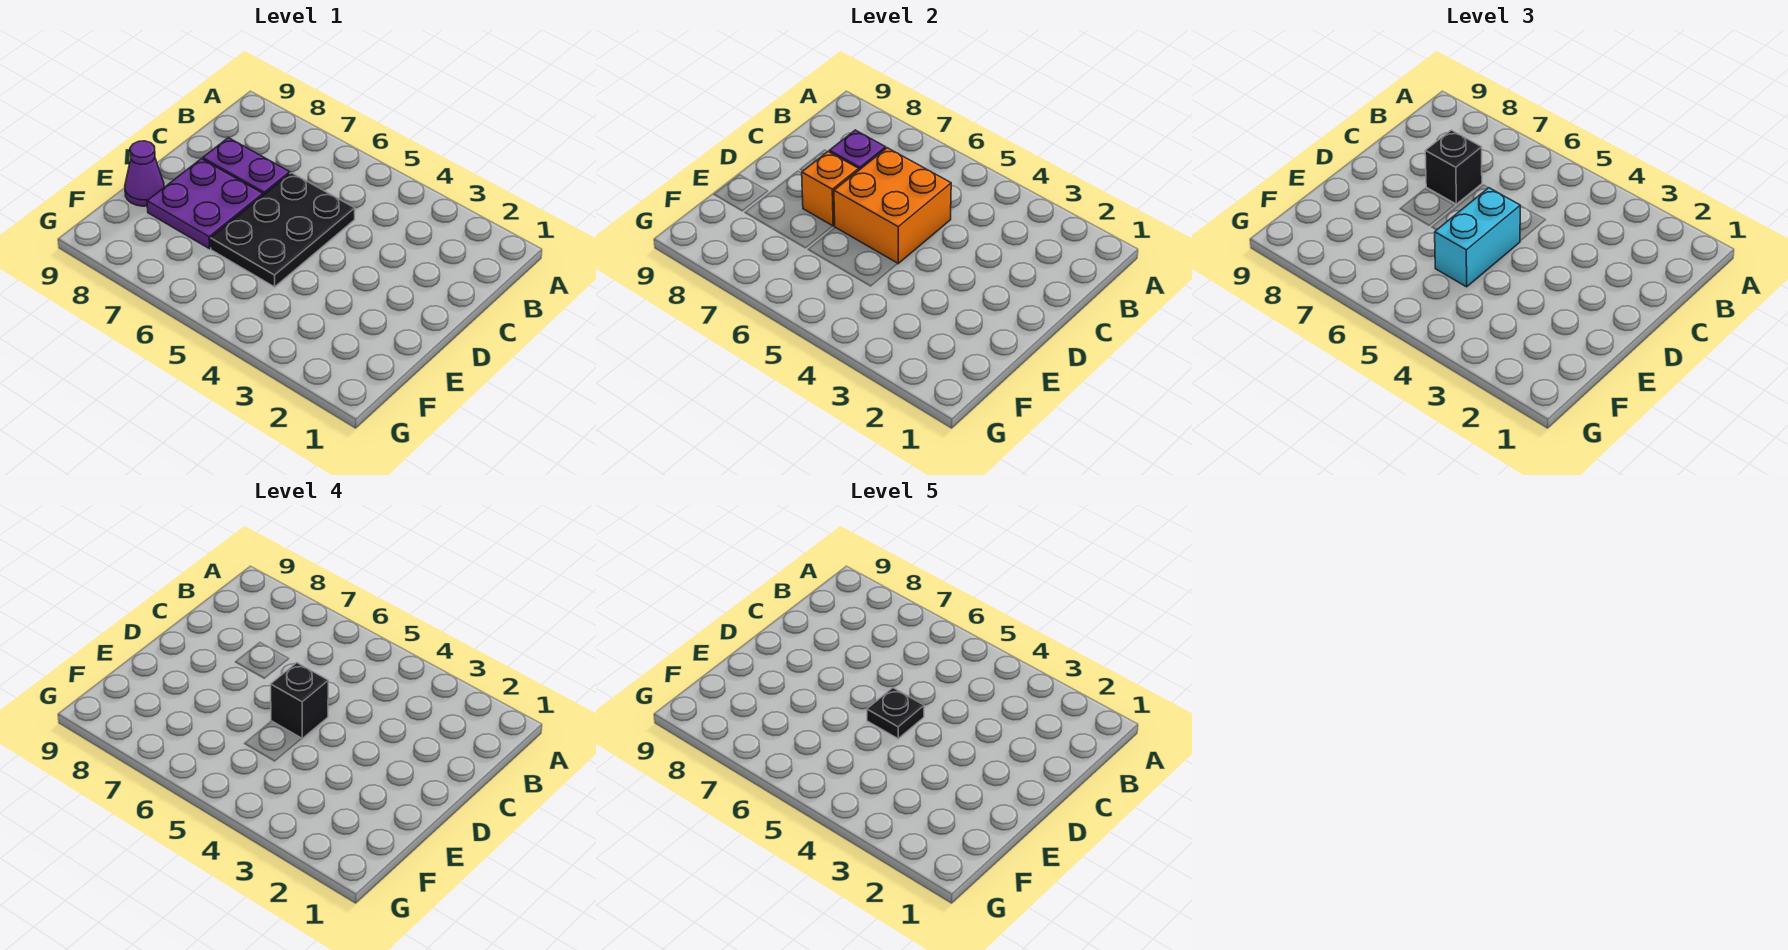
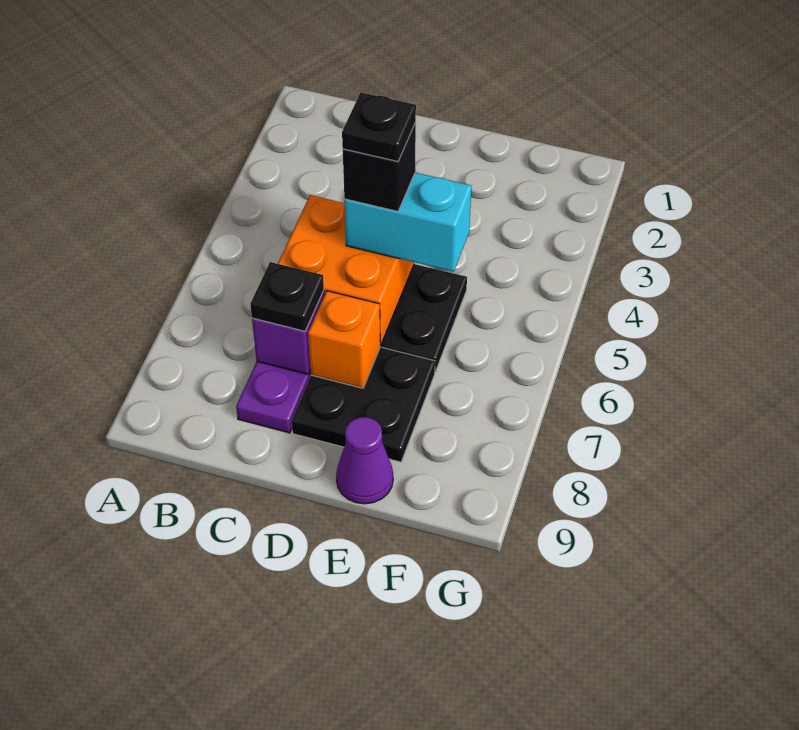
black brick C7 level 3 -> black plate C7 level 3
purple plate D7:E8 level 1 -> black plate D7:E8 level 1

